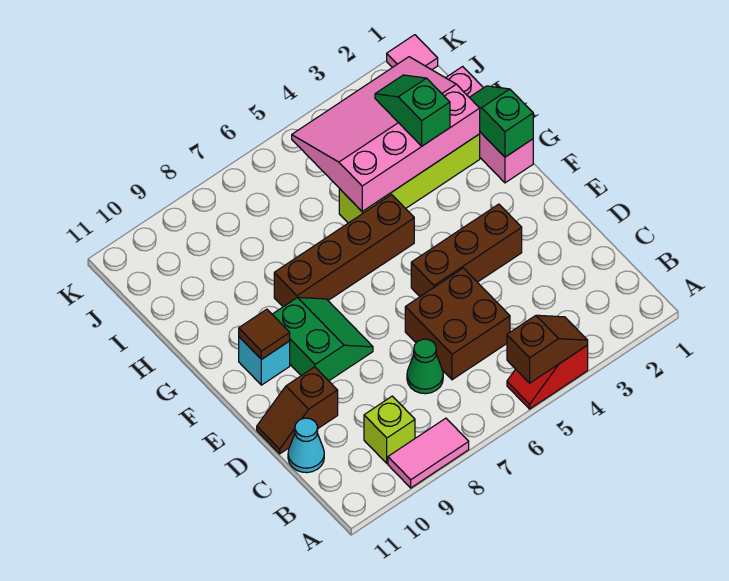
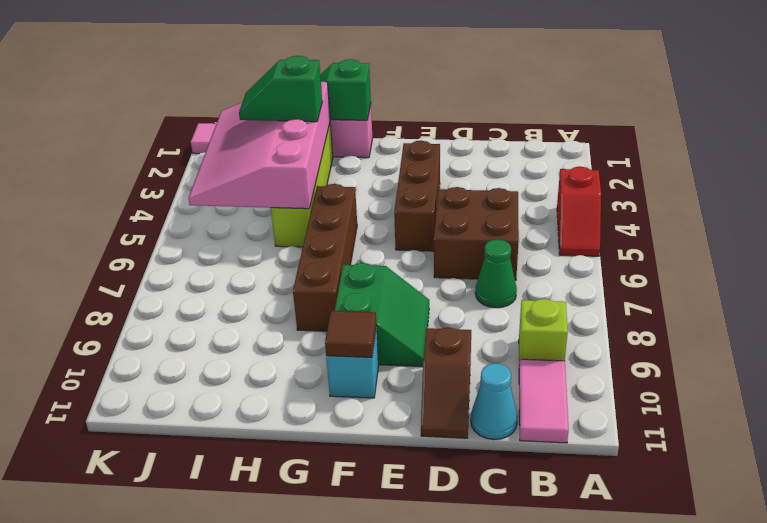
brown slope A4:A5 level 2 top 5 -> none
pink tile A8:A9 level 1 -> pink tile B10:B11 level 1
green slope E8:F9 level 1 top 9 -> green slope E8:F9 level 1 top F

